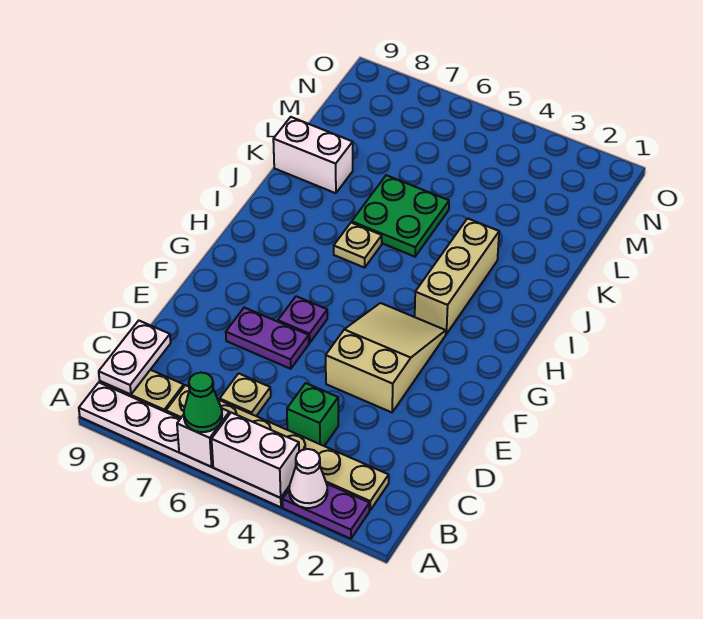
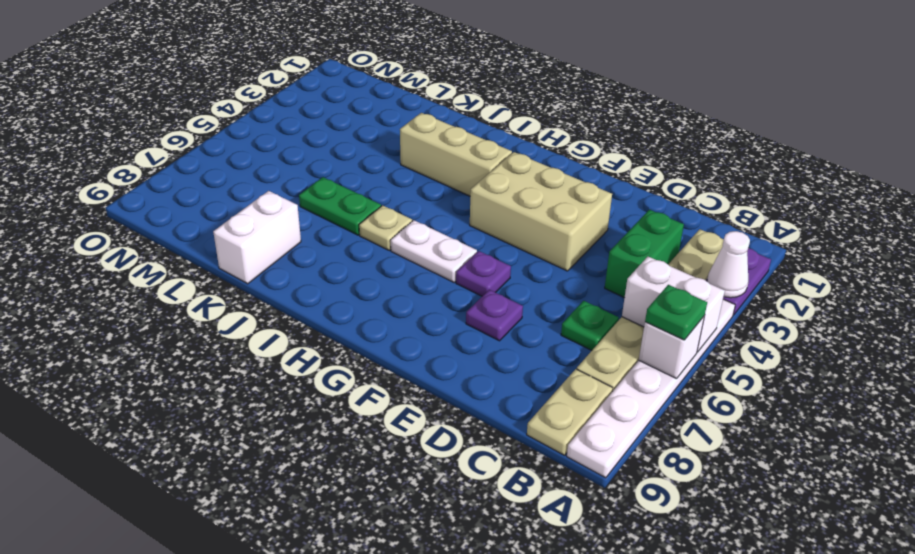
white brick A4:A5 level 2 -> white brick A5:B5 level 2
green cone A6 level 3 -> green plate A6 level 3
white plate B9:C9 level 2 -> white plate G6:H6 level 1
green brick C4 level 1 -> green brick C3:C4 level 1
tan plate C6 level 1 -> green plate C6 level 1
tan slope E3:G4 level 1 top E -> tan brick E3:G4 level 1
purple plate E6:E7 level 1 -> purple plate E7 level 1
green plate J5:K6 level 1 -> green plate J6:K6 level 1

